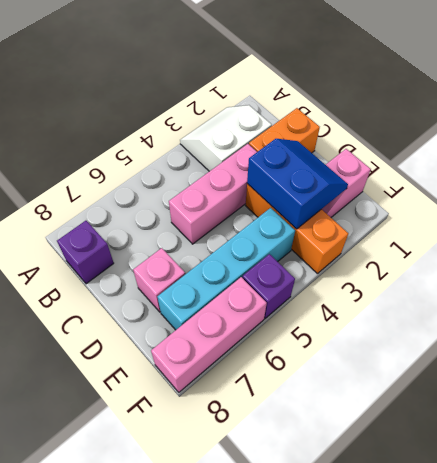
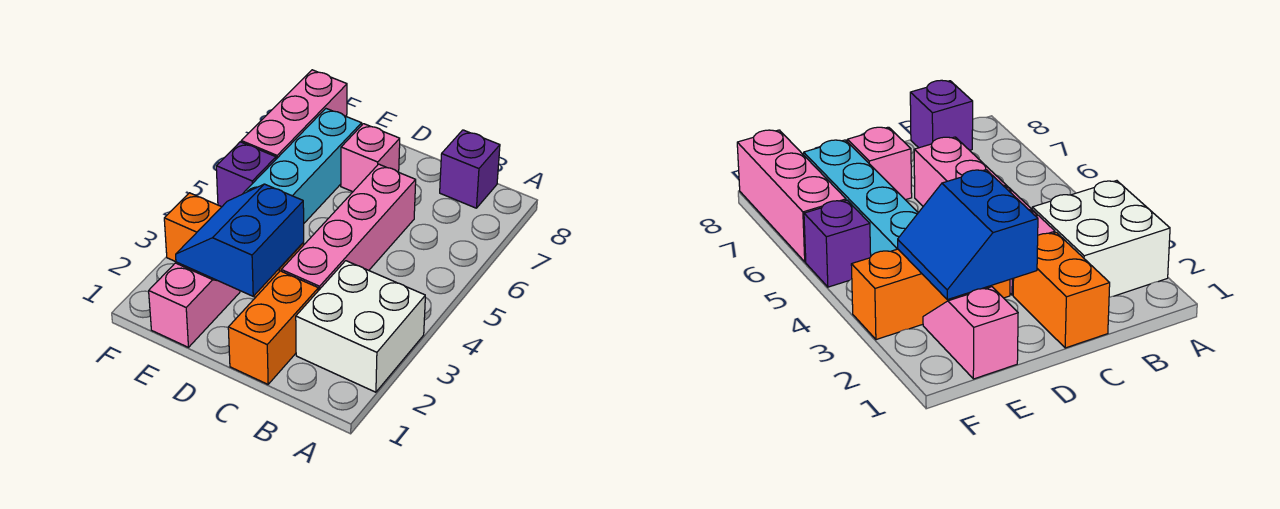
white slope A2:B3 level 1 top B -> white brick A2:B3 level 1
pink brick C3:C5 level 1 -> pink brick C3:C6 level 1
blue slope D2:E3 level 2 top 3 -> blue slope D2:E3 level 2 top D

